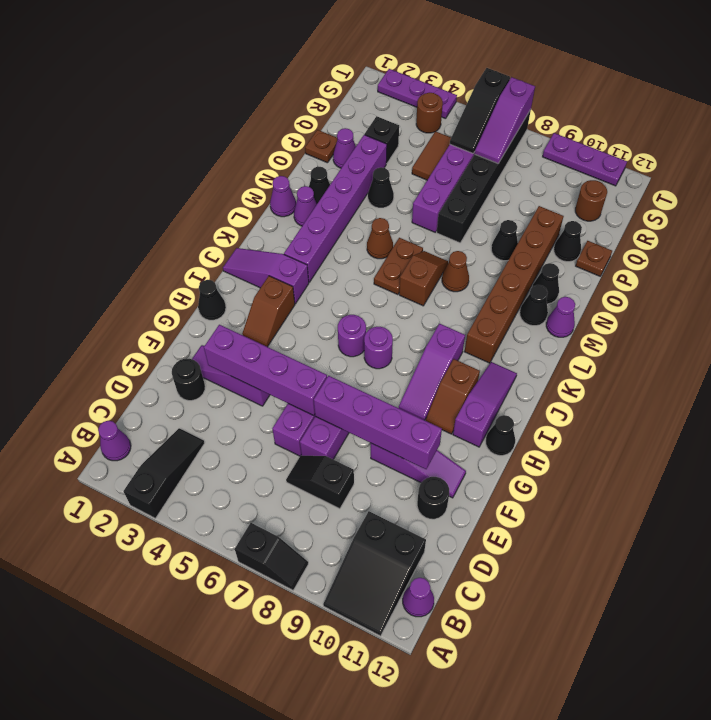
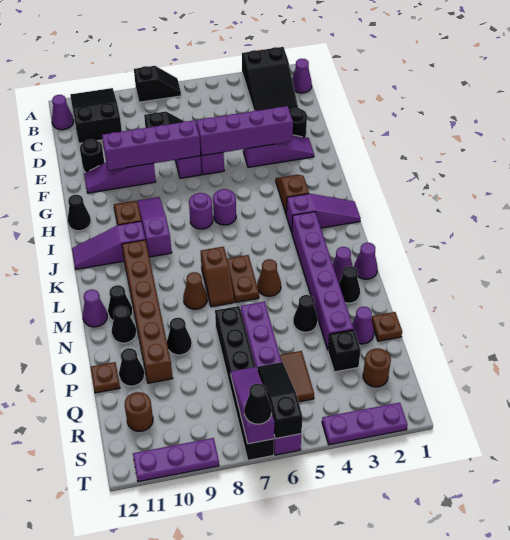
black slope A3:C3 level 1 top A -> black slope A2:C3 level 1 top A
black slope A7:A8 level 1 top 7 -> black slope A7:A8 level 1 top 8
black cone H1 level 1 -> black cone T7 level 3
purple slope H11:J11 level 1 top H -> purple slope J10:J12 level 1 top 10
brown round brick S4 level 1 -> brown round brick R2 level 1

